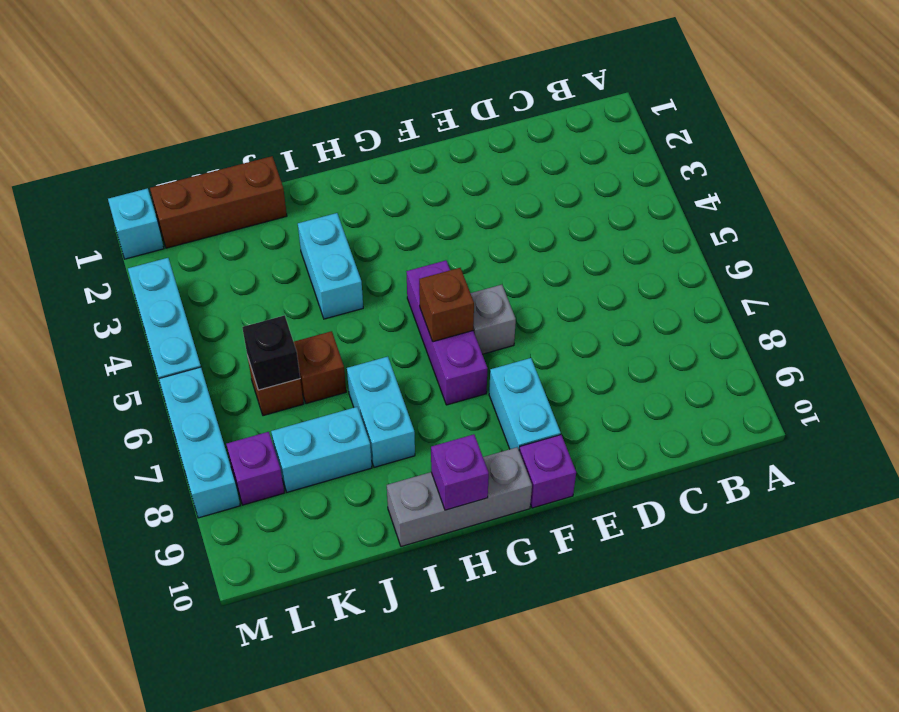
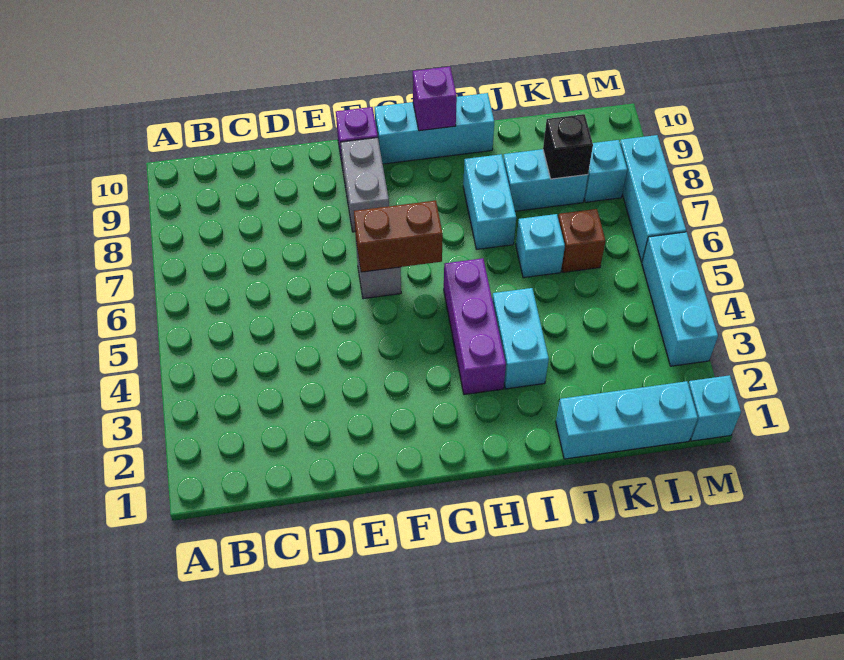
cyan brick F8:F9 level 1 -> grey brick F8:F9 level 1
purple brick G5:G7 level 1 -> purple brick H3:H5 level 1
brown brick G6 level 2 -> brown brick F6:G6 level 2
grey brick G10:I10 level 1 -> cyan brick G10:I10 level 1
brown brick J1:L1 level 1 -> cyan brick J1:L1 level 1
brown brick J6 level 1 -> cyan brick J6 level 1
black brick K6 level 2 -> black brick K8 level 2
purple brick L8 level 1 -> cyan brick L8 level 1

